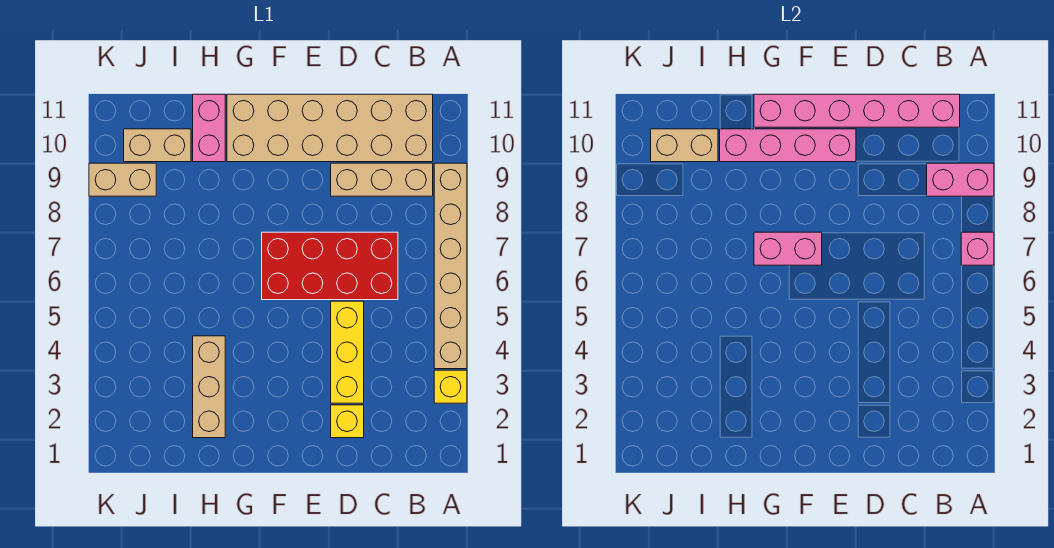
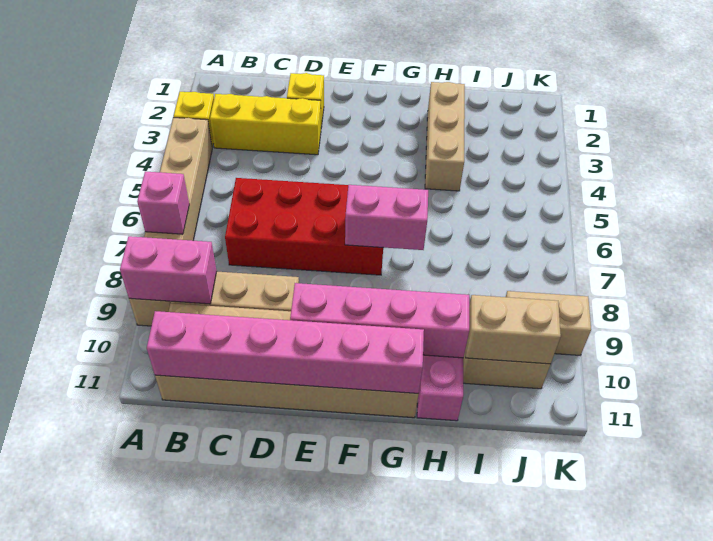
yellow brick D3:D5 level 1 -> yellow brick B3:D3 level 1

